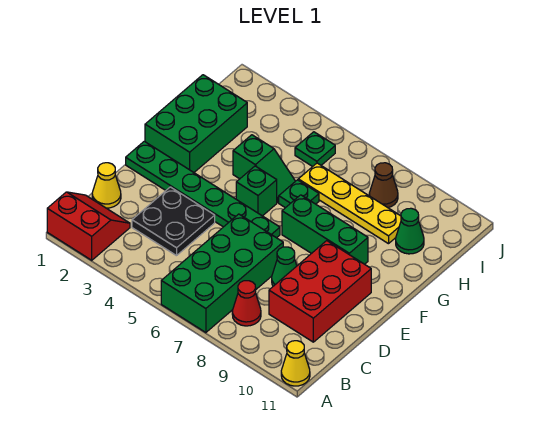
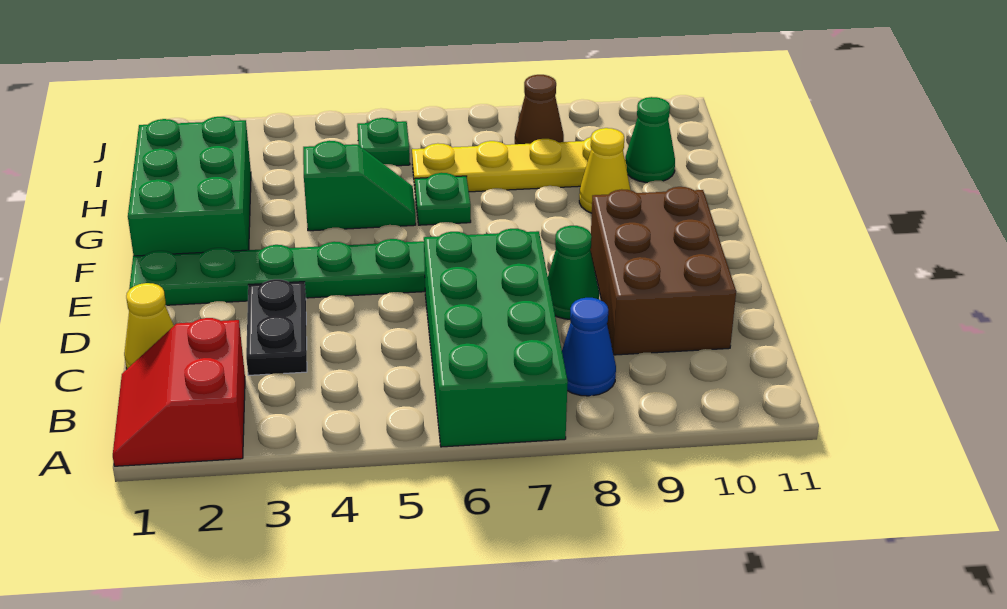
red slope A1:B2 level 1 top A -> red slope A1:B2 level 1 top 2
yellow cone A11 level 1 -> yellow cone G9 level 1
red cone B8 level 1 -> blue cone B8 level 1
black plate C3:D4 level 1 -> black plate C3:D3 level 1
red brick C9:E10 level 1 -> brown brick C9:E10 level 1
green brick F5 level 1 -> none
green brick F7:F9 level 1 -> none

